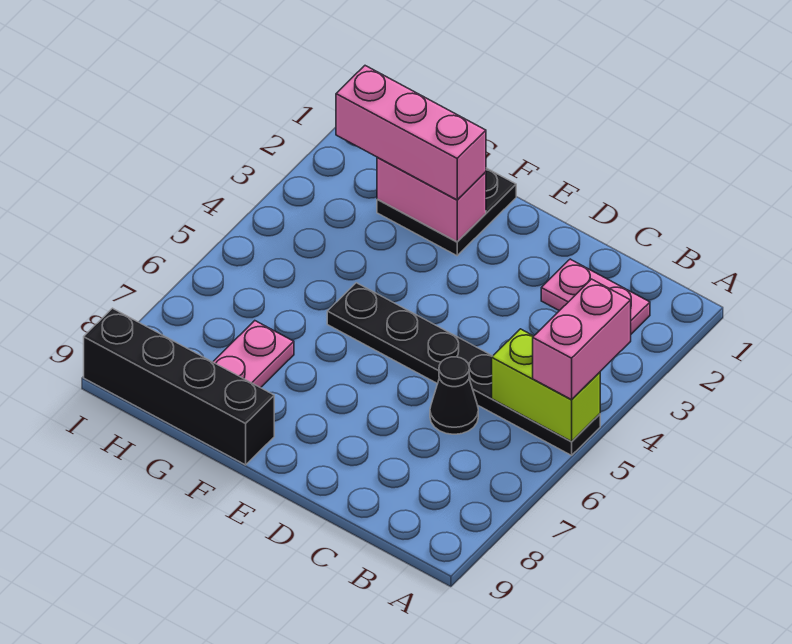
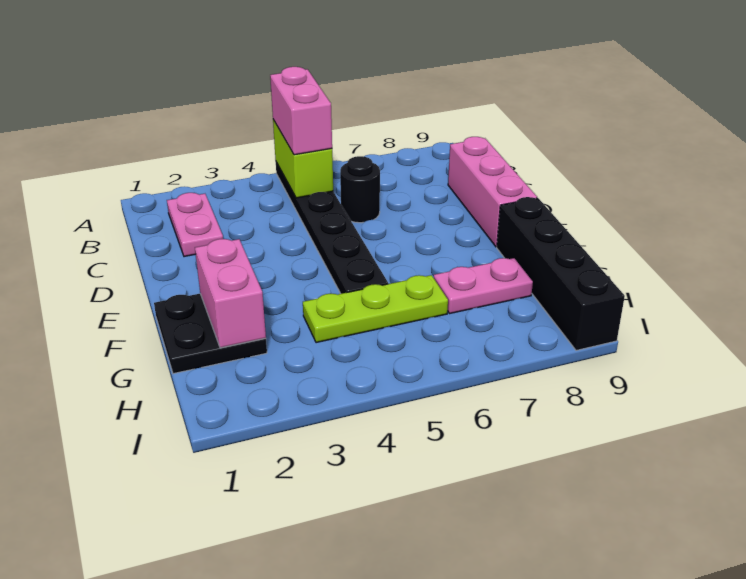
pink brick A4:A5 level 3 -> pink brick A5:B5 level 3
black cone C6 level 1 -> black round brick C6 level 1
pink brick F2:H2 level 3 -> pink brick C9:E9 level 1
none -> lime plate G4:G6 level 1

